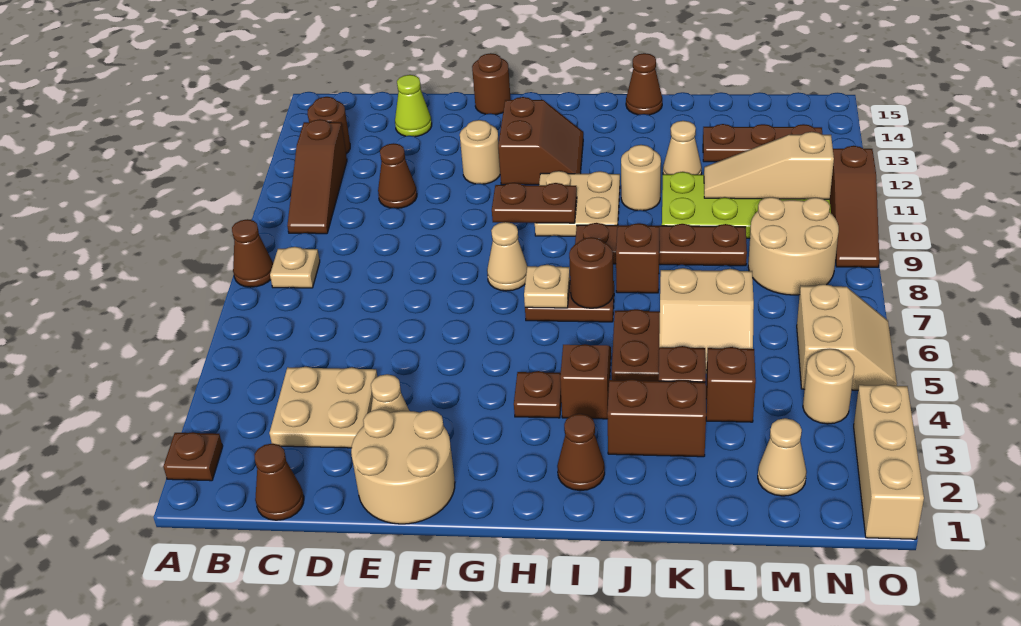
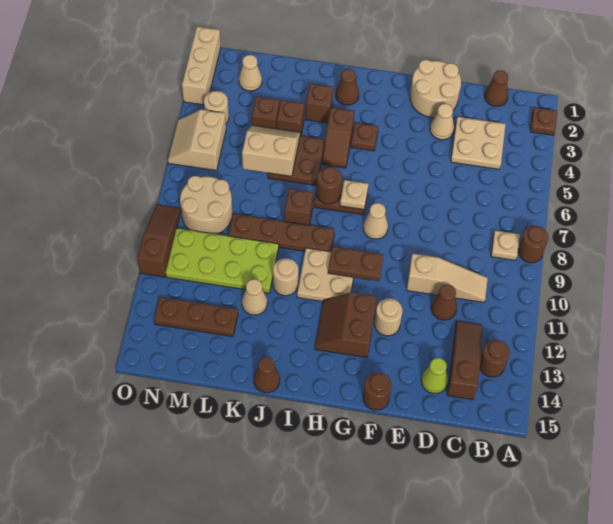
brown cone A8 level 1 -> brown round brick A8 level 1
brown slope B10:B12 level 1 top 12 -> brown slope C12:C14 level 1 top 14
brown brick J3:K3 level 1 -> brown brick J3 level 1
tan slope L11:N11 level 2 top N -> tan slope C10:E10 level 1 top E

